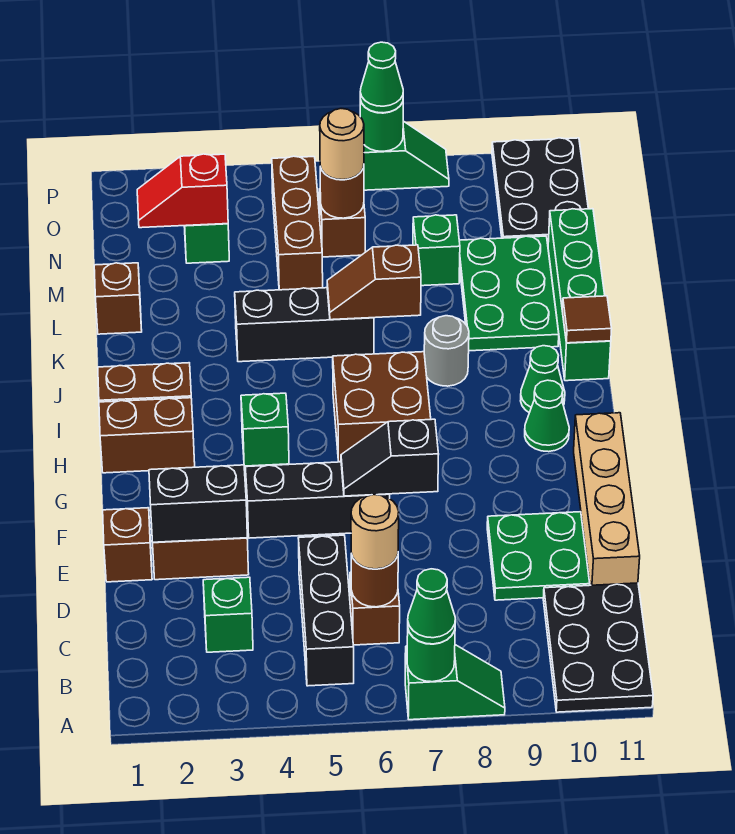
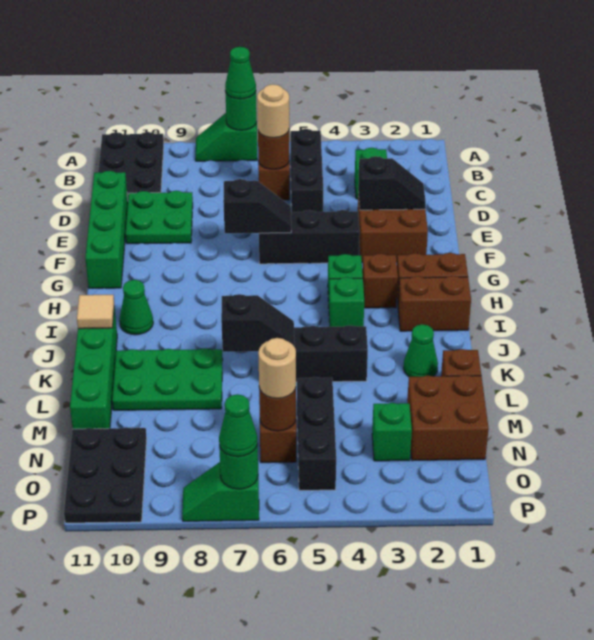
tan brick D11:G11 level 1 -> green brick D11:G11 level 1
brown brick E1 level 1 -> brown brick H3 level 1
black brick E2:E3 level 2 -> black slope E2:E3 level 2 top 3
brown brick H6:I7 level 1 -> brown brick M1:N2 level 1
green cone H10 level 1 -> green cone K2 level 1
grey round brick J8 level 1 -> none
brown tile J11 level 2 -> tan tile J11 level 2
brown slope K6:K7 level 2 top 7 -> black slope K6:K7 level 2 top 7
green plate K9:M10 level 1 -> green plate K8:L10 level 1
brown brick M5:O5 level 1 -> black brick M5:O5 level 1
green brick M8 level 1 -> green brick I4 level 1
red slope N2:N3 level 2 top 3 -> none

